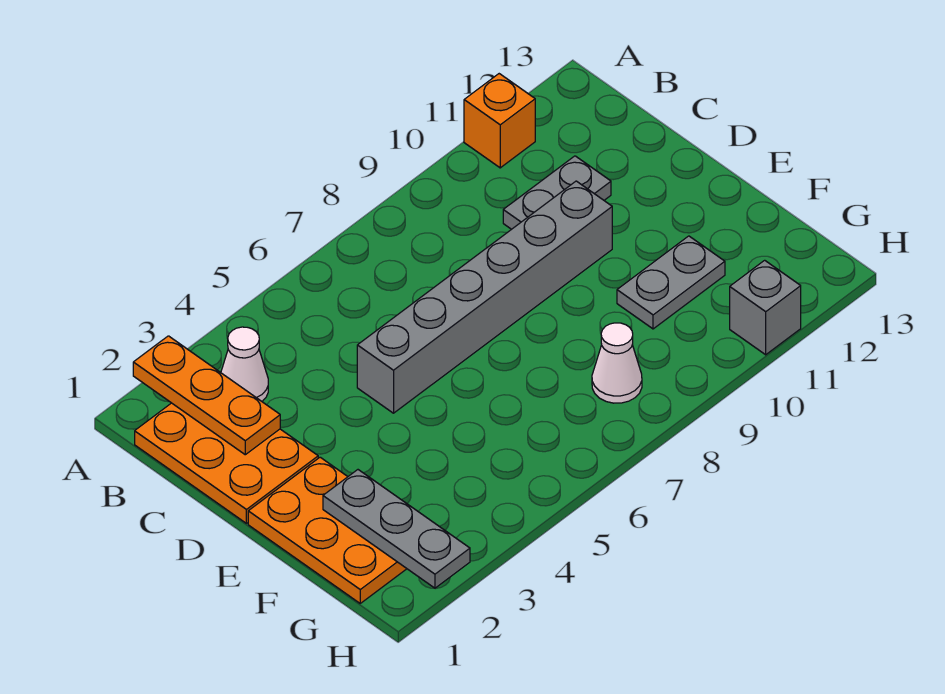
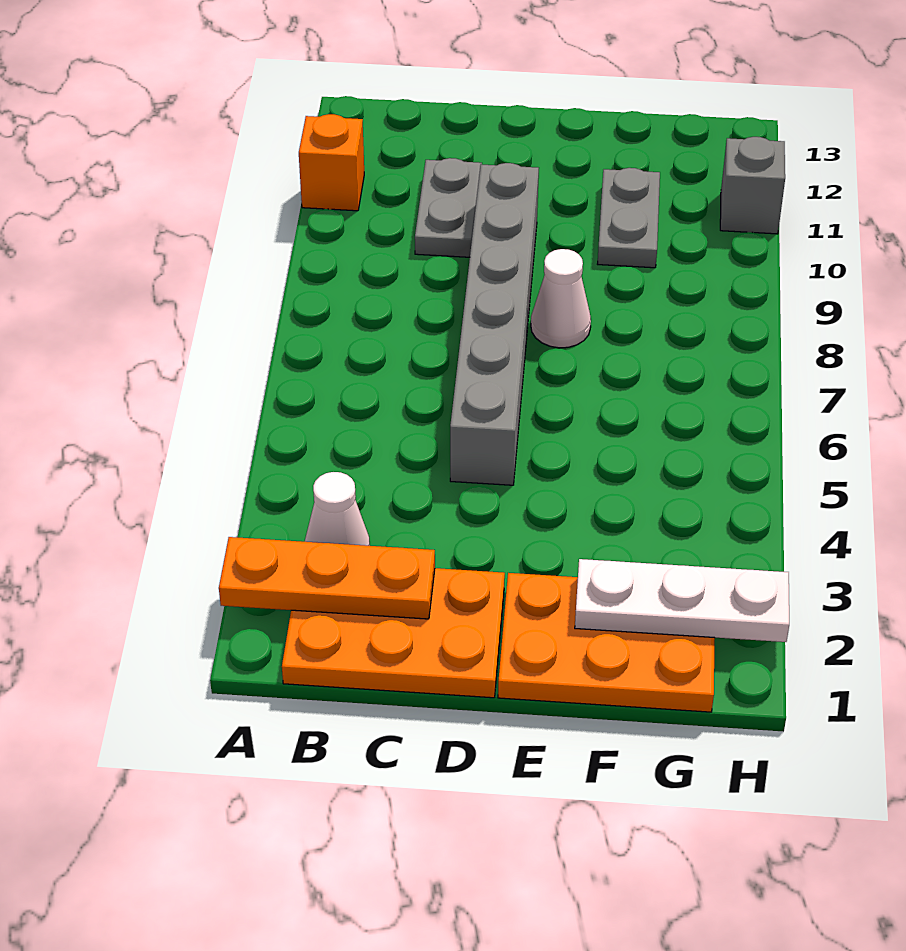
grey plate F2:H2 level 2 -> white plate F2:H2 level 2
white cone G8 level 1 -> white cone E8 level 1

